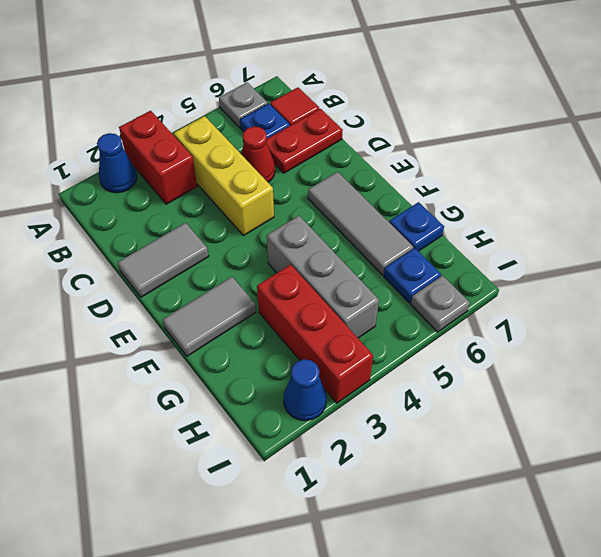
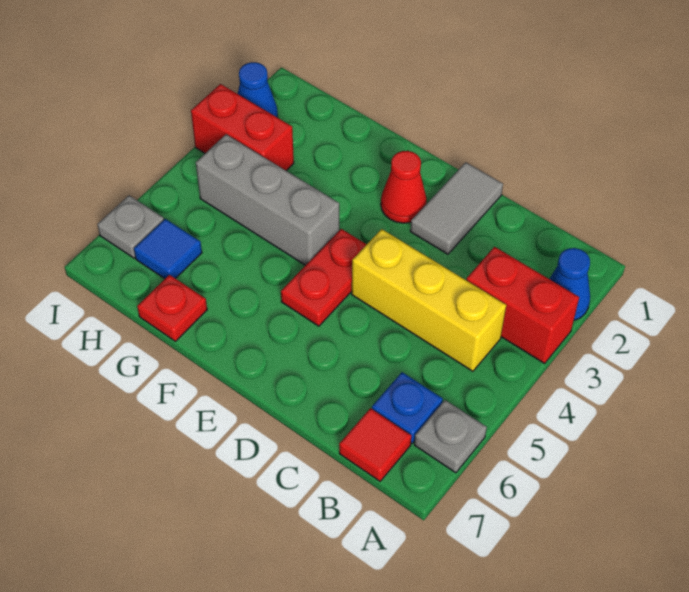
red cone C5 level 1 -> red cone E2 level 1
red plate C6:C7 level 1 -> red plate E4:E5 level 1
grey tile E6:G6 level 1 -> none
grey tile F1:F2 level 1 -> none
red brick G3:I3 level 1 -> red brick H3:I3 level 1
blue plate G7 level 1 -> red plate G7 level 1
blue plate H6 level 1 -> blue tile H6 level 1

